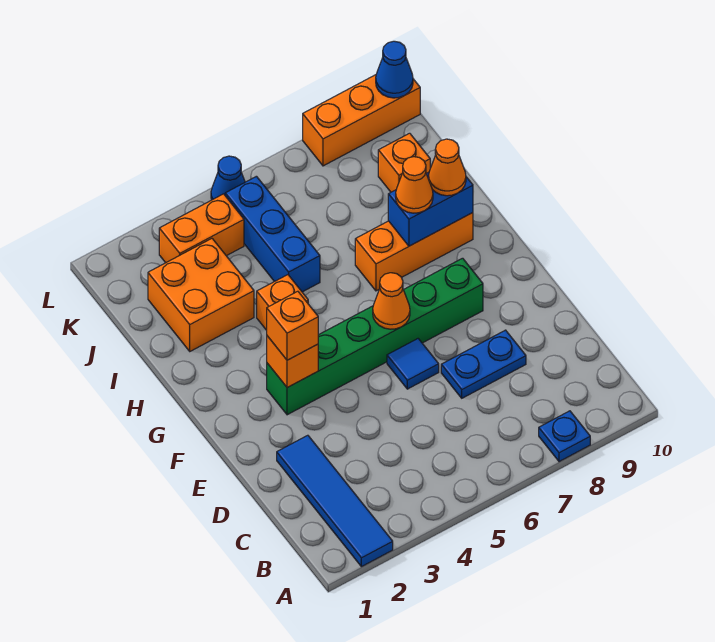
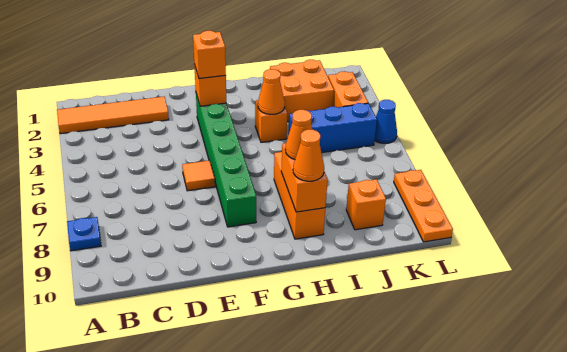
blue tile A2:D2 level 1 -> orange tile A2:D2 level 1
blue plate D7:D8 level 1 -> none
blue tile E6 level 1 -> orange tile E6 level 1
orange cone F6 level 2 -> orange cone H4 level 2
blue brick H8:H9 level 2 -> orange brick H8:H9 level 2
orange brick L8:L10 level 1 -> orange plate L8:L10 level 1
blue cone L10 level 2 -> none

